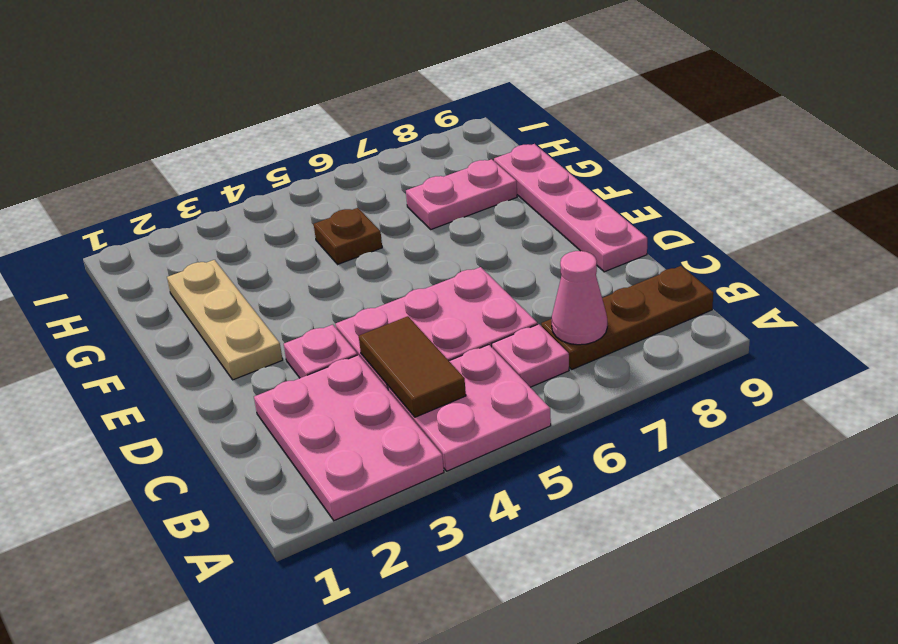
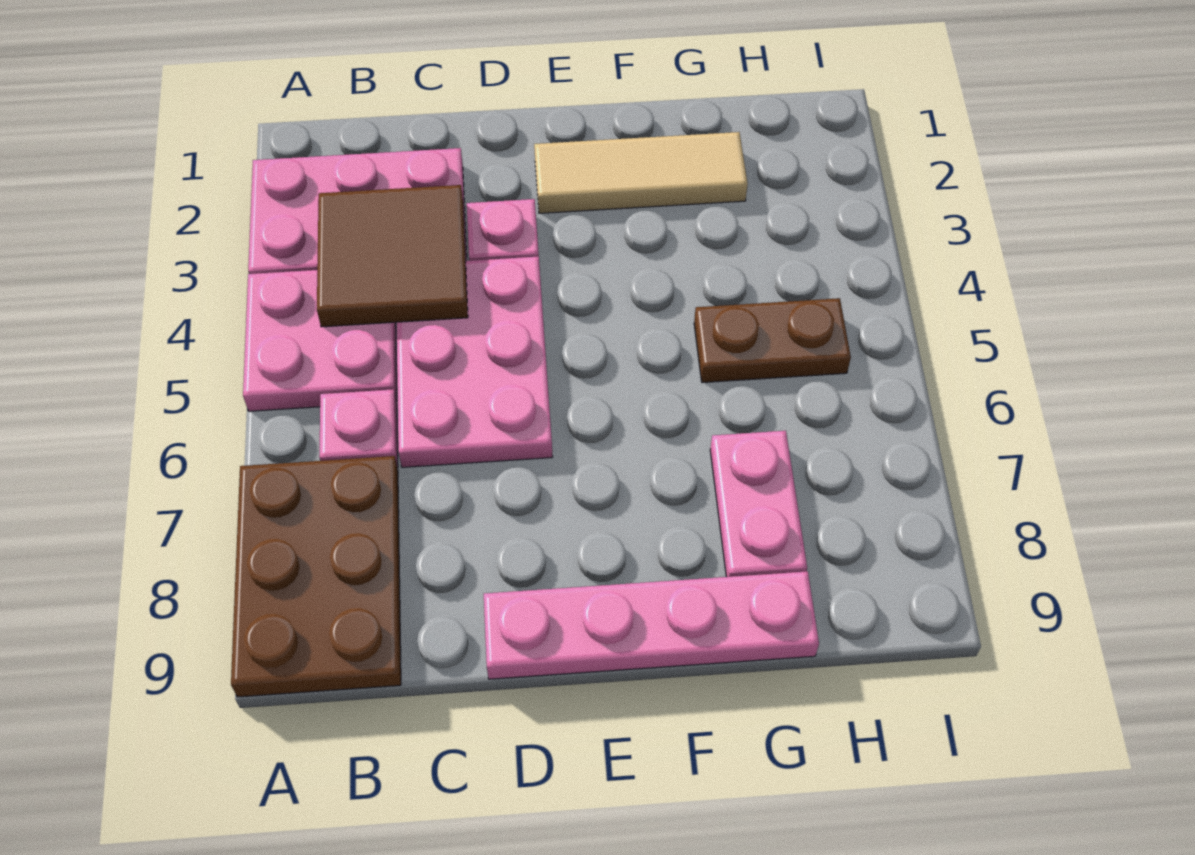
brown tile B4:C4 level 2 -> brown tile B3:C4 level 2
brown plate B7:B9 level 1 -> brown plate A7:B9 level 1
pink cone B7 level 2 -> none
tan plate E2:G2 level 1 -> tan tile E2:G2 level 1
brown plate G5 level 1 -> brown plate G5:H5 level 1

